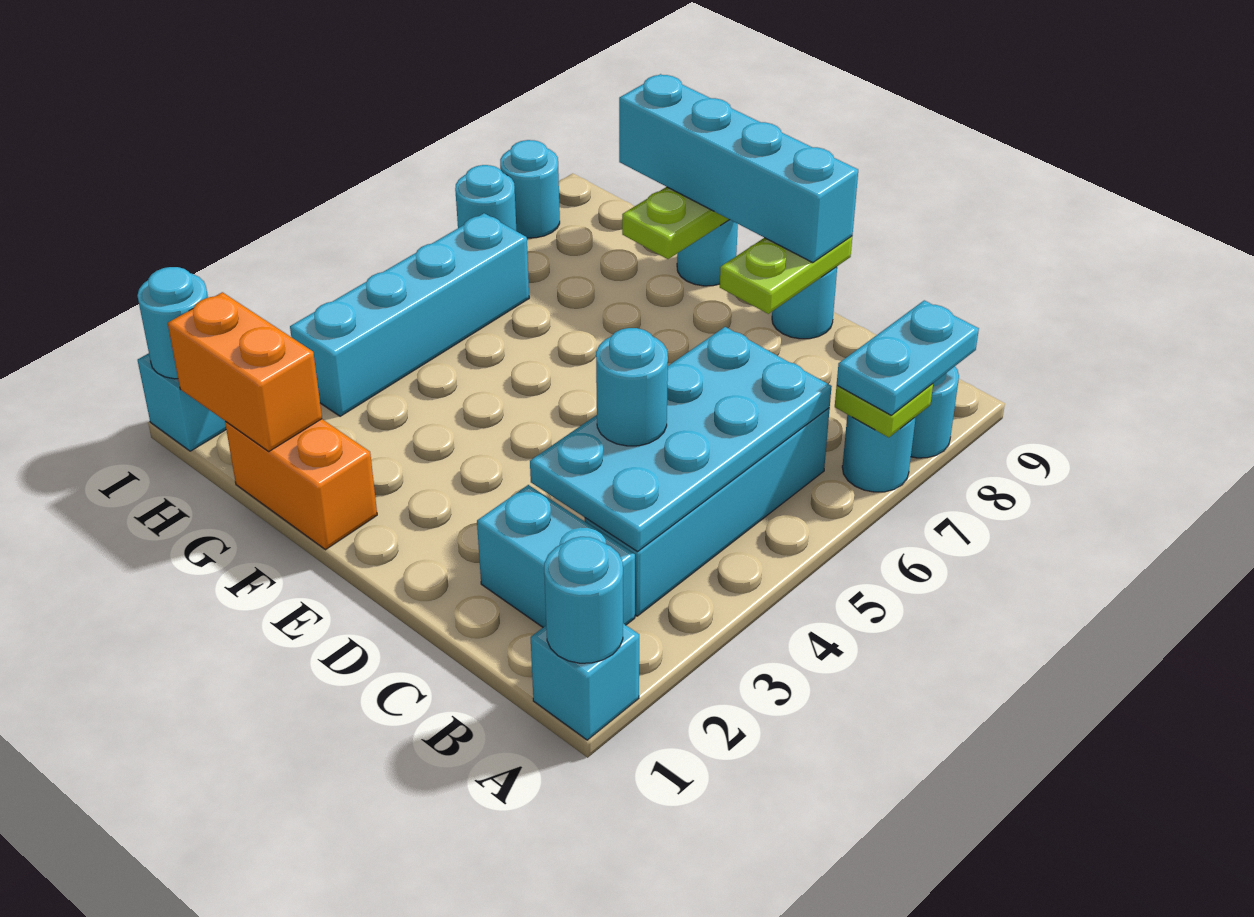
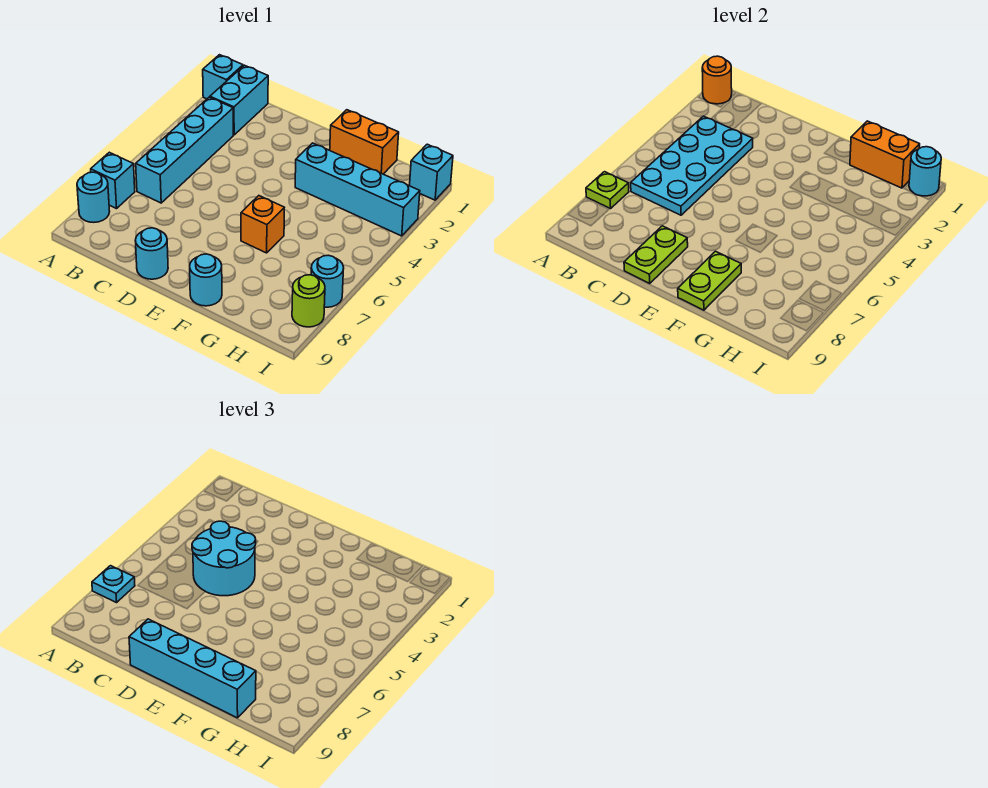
cyan round brick A1 level 2 -> orange round brick A1 level 2
cyan round brick A7 level 1 -> cyan brick A7 level 1
cyan plate A7:A8 level 3 -> cyan plate A7 level 3
cyan brick B2:C2 level 1 -> cyan brick B1:B2 level 1
cyan round brick C4 level 3 -> cyan round brick C4:D5 level 3
none -> orange brick F6 level 1
cyan brick H3:H6 level 1 -> cyan brick F3:I3 level 1
cyan round brick I8 level 1 -> lime round brick I8 level 1

